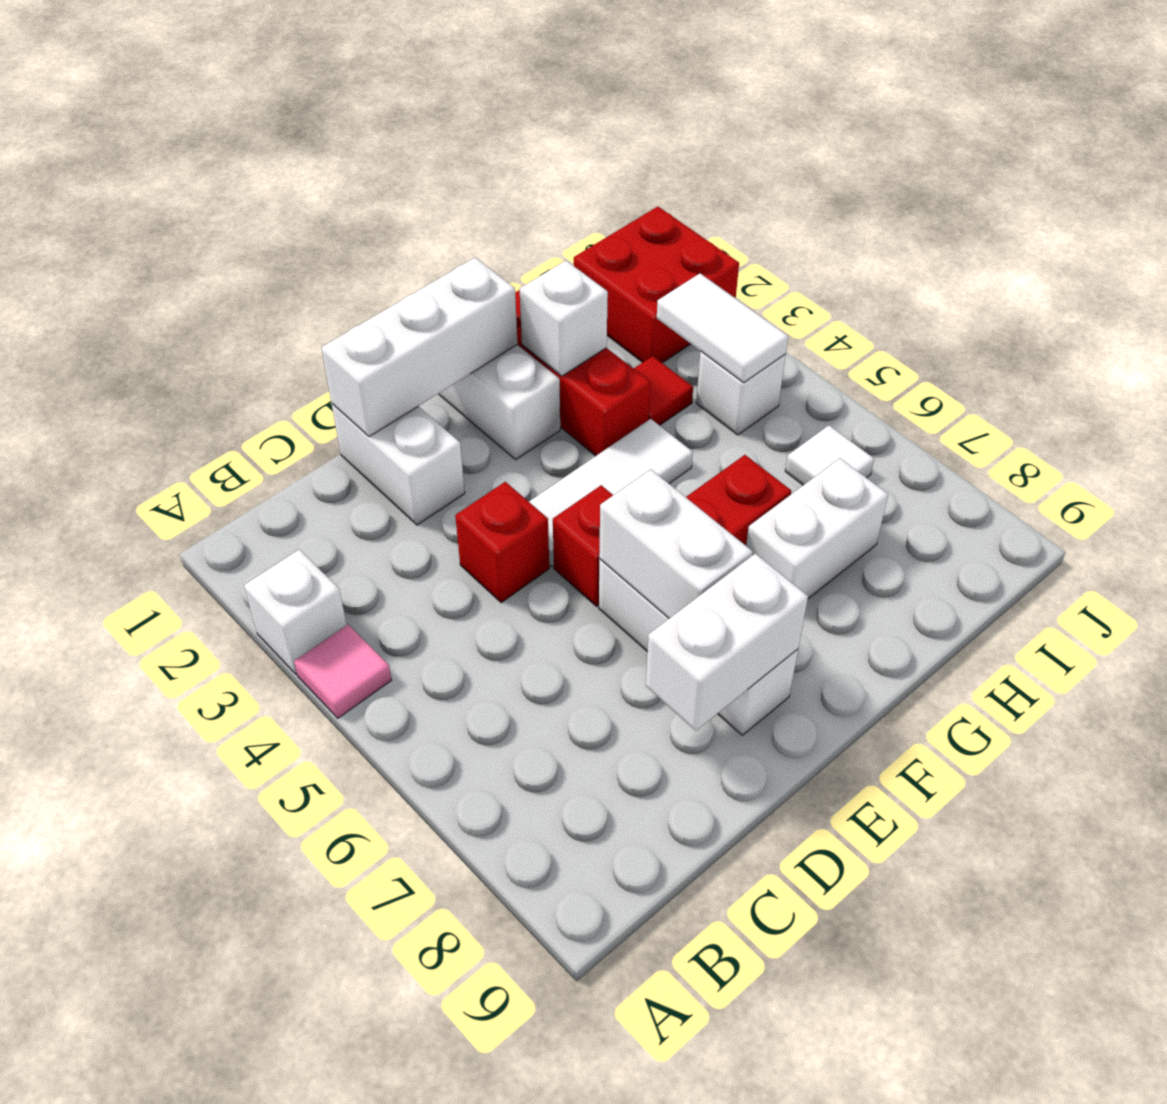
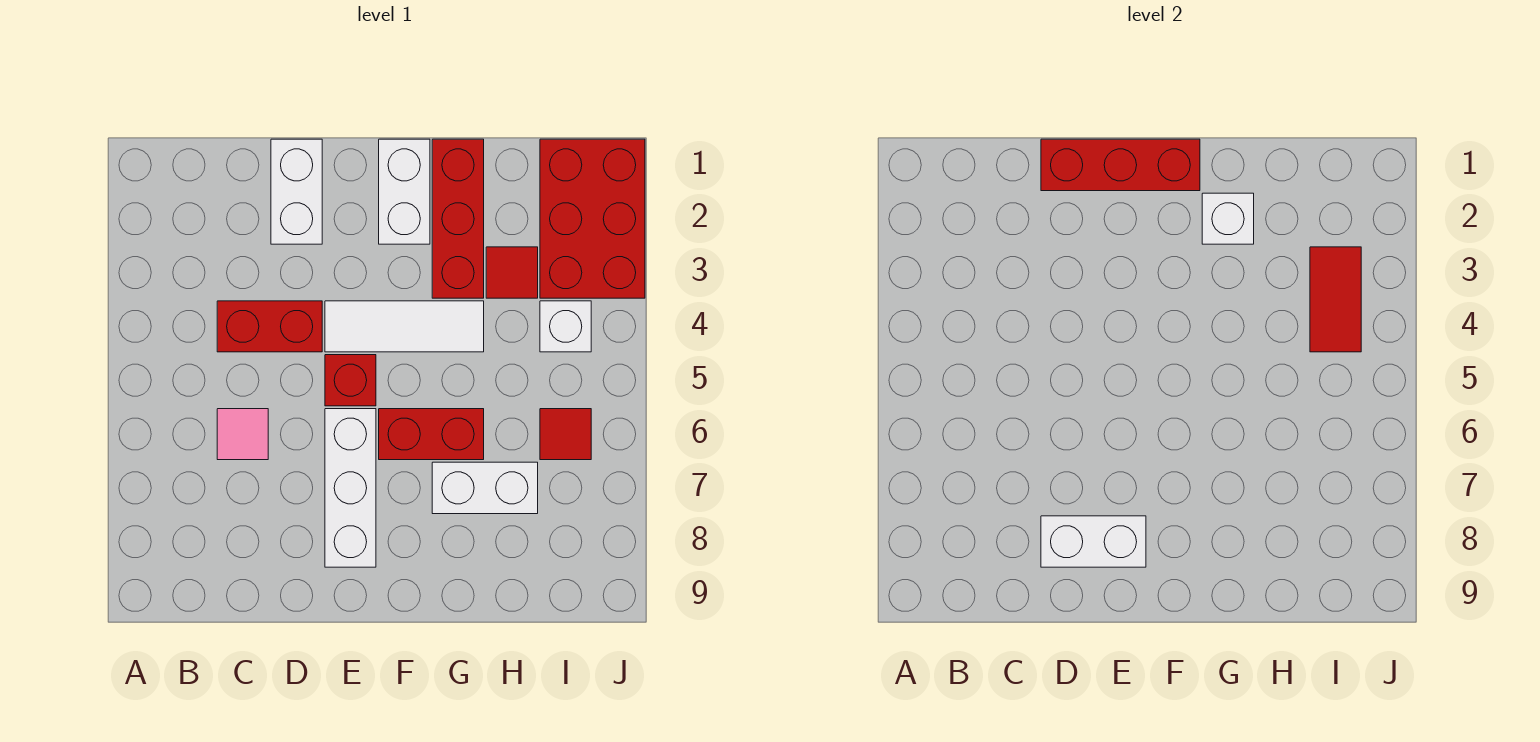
white brick A3 level 1 -> none
pink tile A4 level 1 -> pink tile C6 level 1
white brick D1:F1 level 2 -> red brick D1:F1 level 2
red brick D4 level 1 -> red brick C4:D4 level 1
white brick E6:E7 level 2 -> none
red brick I1:J2 level 1 -> red brick I1:J3 level 1
white tile I3:I4 level 2 -> red tile I3:I4 level 2
white tile I6 level 1 -> red tile I6 level 1

